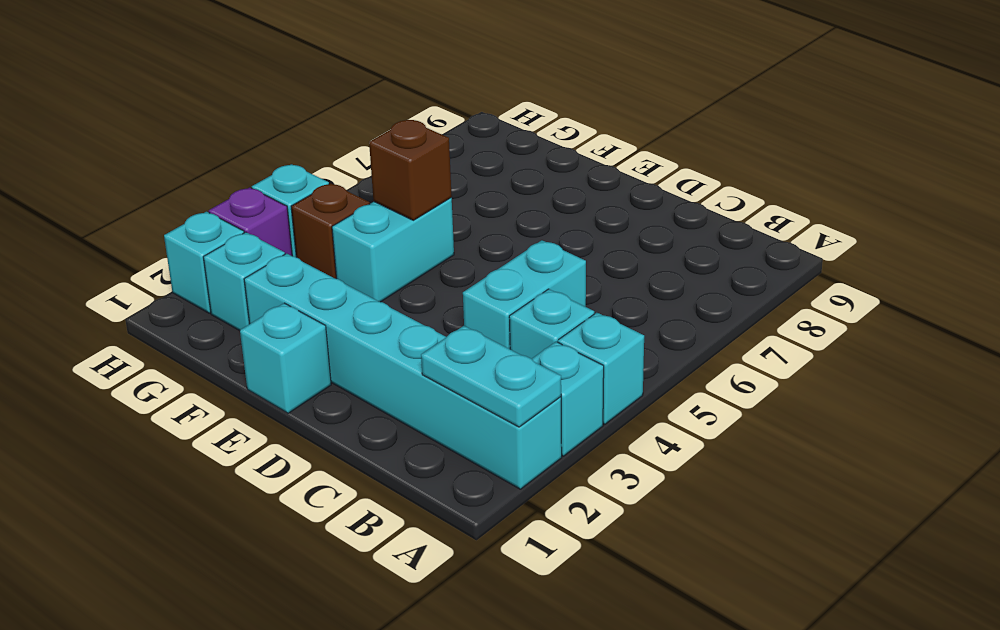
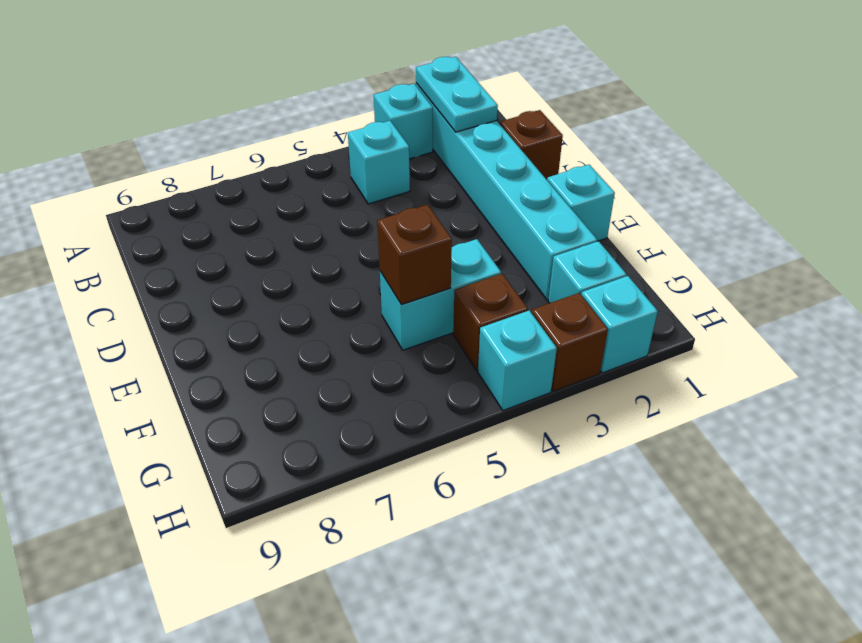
cyan brick A4 level 1 -> none
none -> brown brick C1 level 1
cyan brick C4:C5 level 1 -> none
purple brick H3 level 1 -> brown brick H3 level 1

